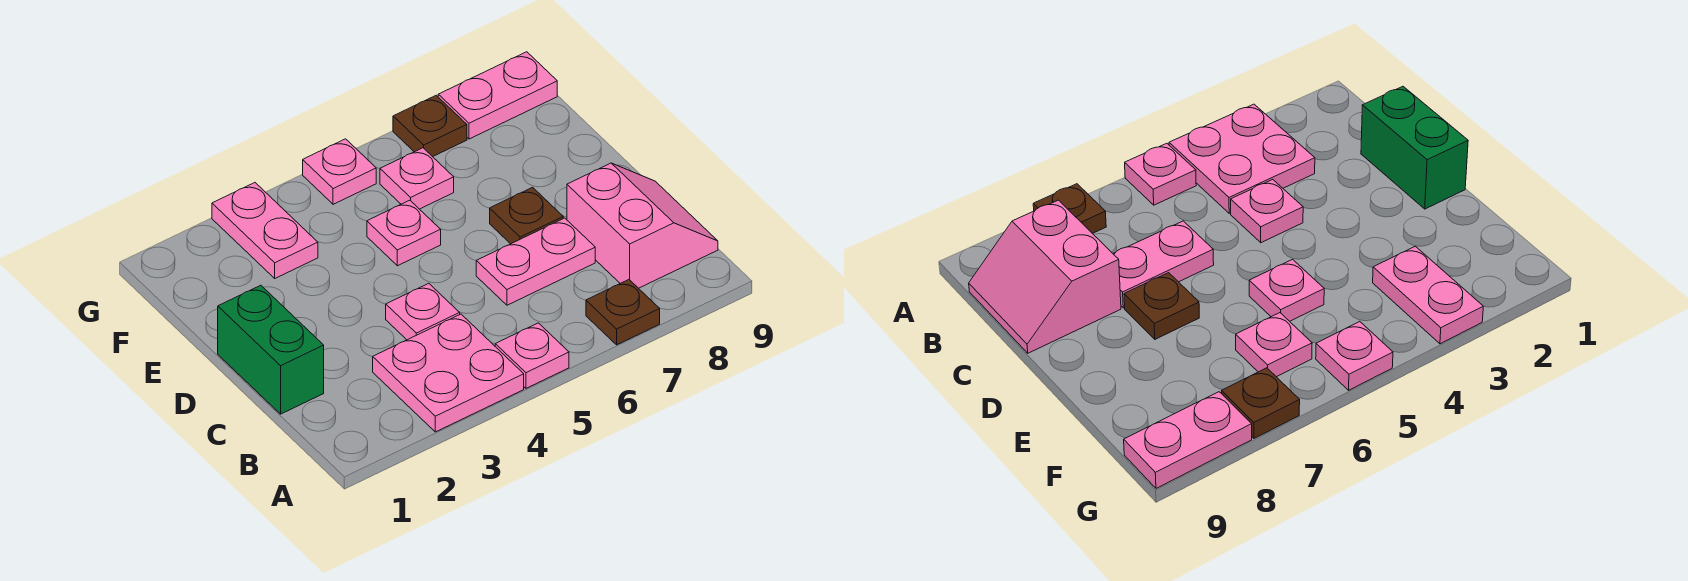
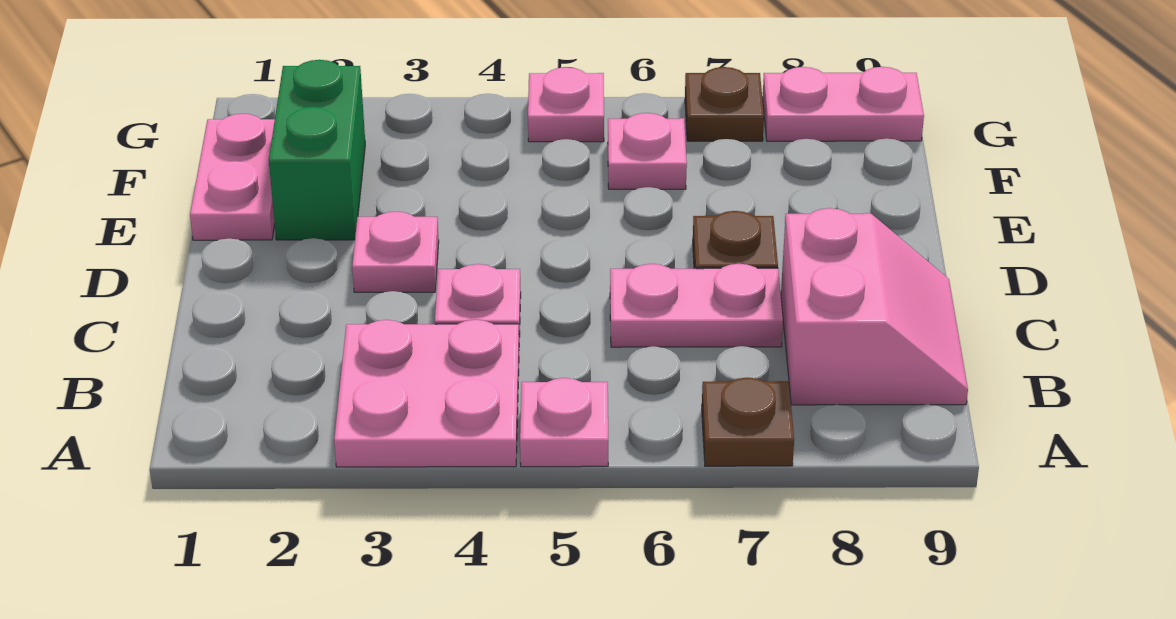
green brick C1:D1 level 1 -> green brick E2:F2 level 1
pink plate E5 level 1 -> pink plate D3 level 1
pink plate F3:G3 level 1 -> pink plate E1:F1 level 1

